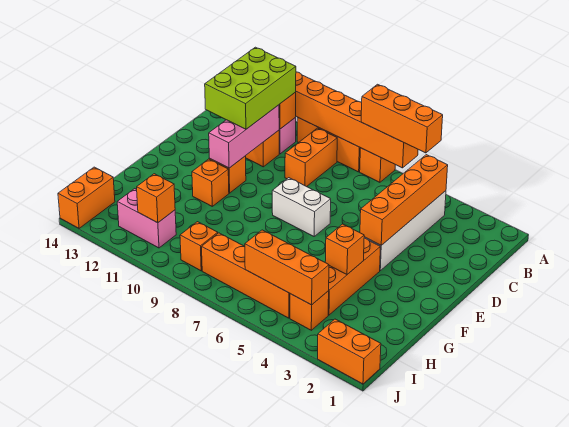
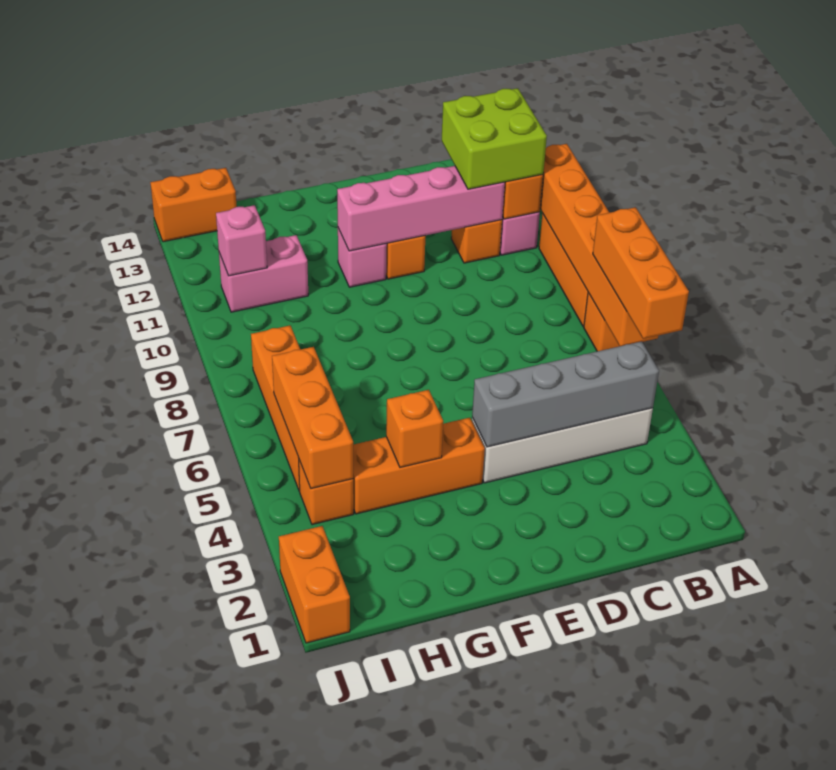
orange brick B4:E4 level 2 -> grey brick B4:E4 level 2
orange brick B9:C9 level 1 -> none
lime brick B11:D12 level 3 -> lime brick B11:C12 level 3
pink brick C11:E11 level 2 -> pink brick C11:F11 level 2
white brick E7:E8 level 1 -> none
orange brick F11 level 1 -> pink brick F11 level 1
orange brick I9 level 1 -> none
pink brick I11:I12 level 1 -> pink brick H11:I11 level 1
orange brick I11 level 2 -> pink brick I11 level 2

